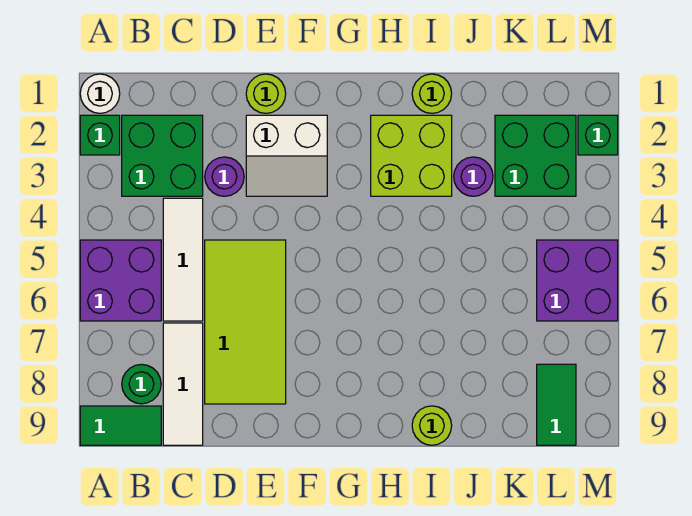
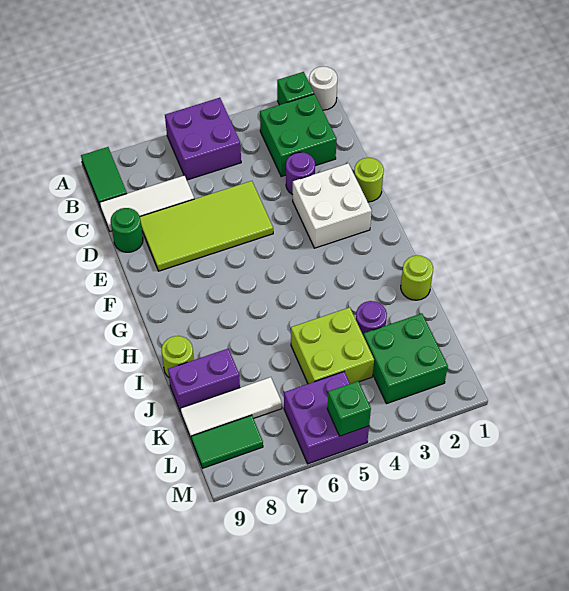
green round brick B8 level 1 -> green round brick D9 level 1
white tile C4:C6 level 1 -> white tile K7:K9 level 1
white slope E2:F3 level 1 top 2 -> white brick E2:F3 level 1
lime brick H2:I3 level 1 -> lime brick J4:K5 level 1
none -> purple brick J8:J9 level 1
green brick M2 level 1 -> green brick M5 level 2

